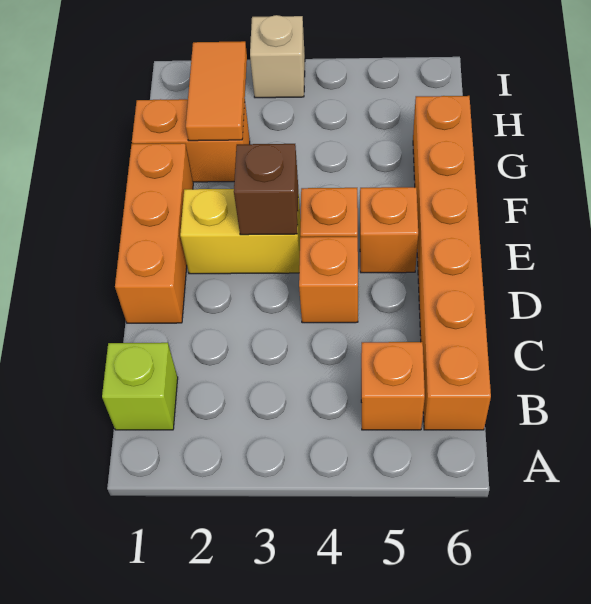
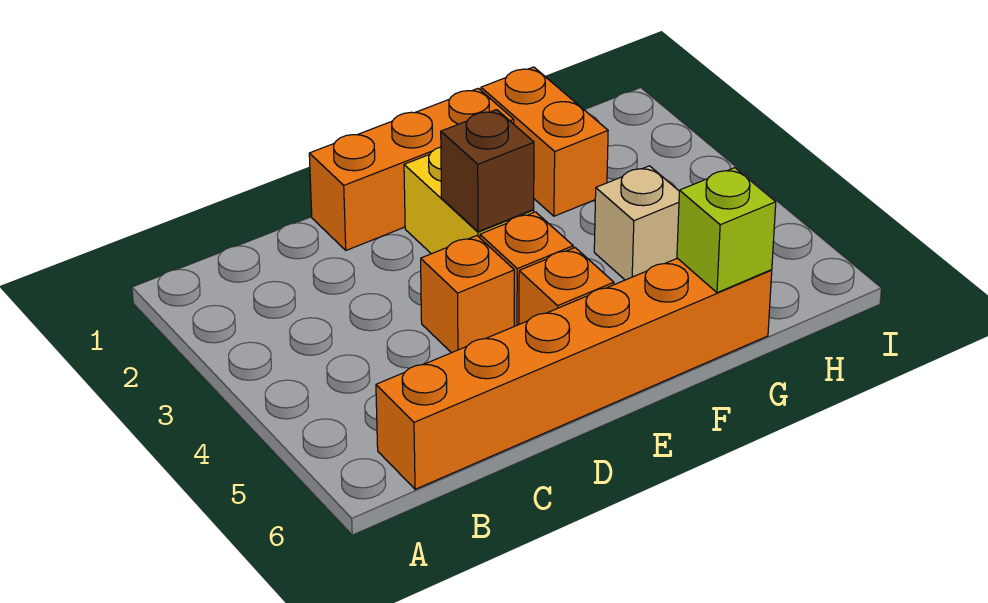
lime brick B1 level 1 -> lime brick G6 level 2
orange brick B5 level 1 -> none
orange tile G2:H2 level 2 -> none
tan brick I3 level 1 -> tan brick G4 level 1

